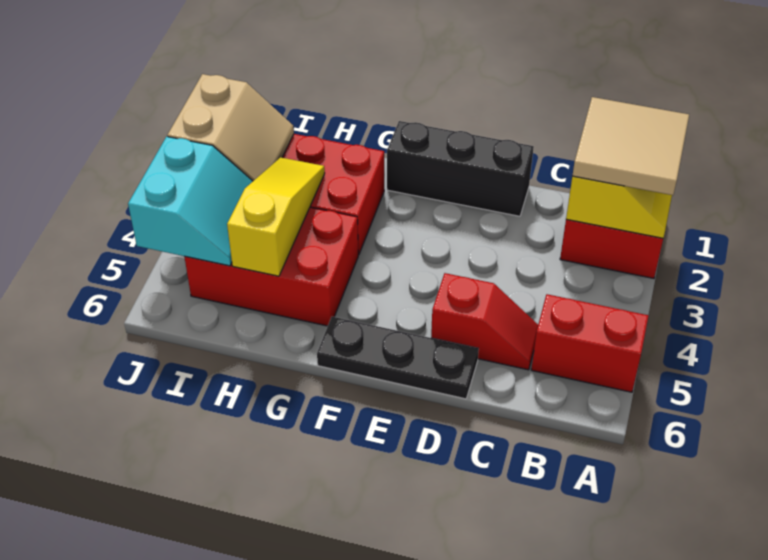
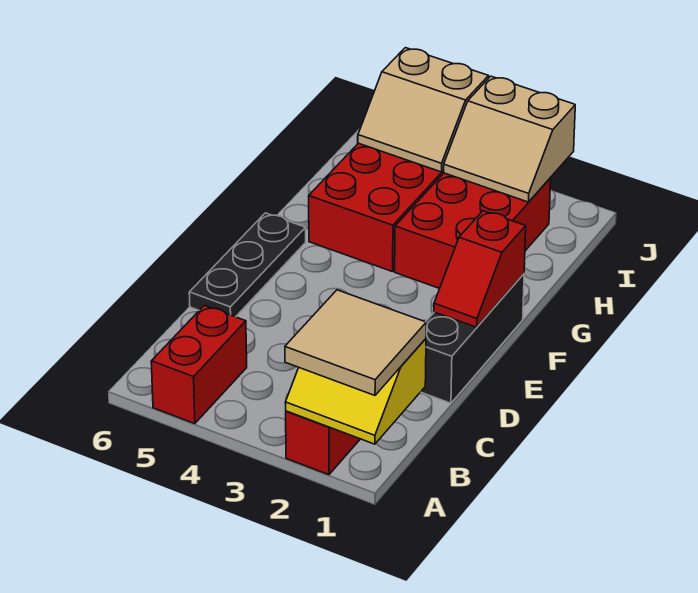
red slope C5:D5 level 1 top D -> red slope E1:F1 level 2 top F
yellow slope H3:H5 level 2 top 5 -> none
cyan slope I4:J5 level 2 top J -> tan slope I4:J5 level 2 top J

